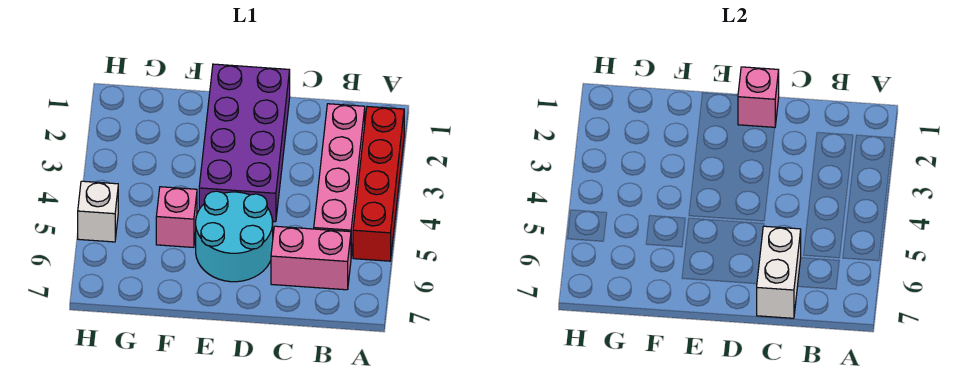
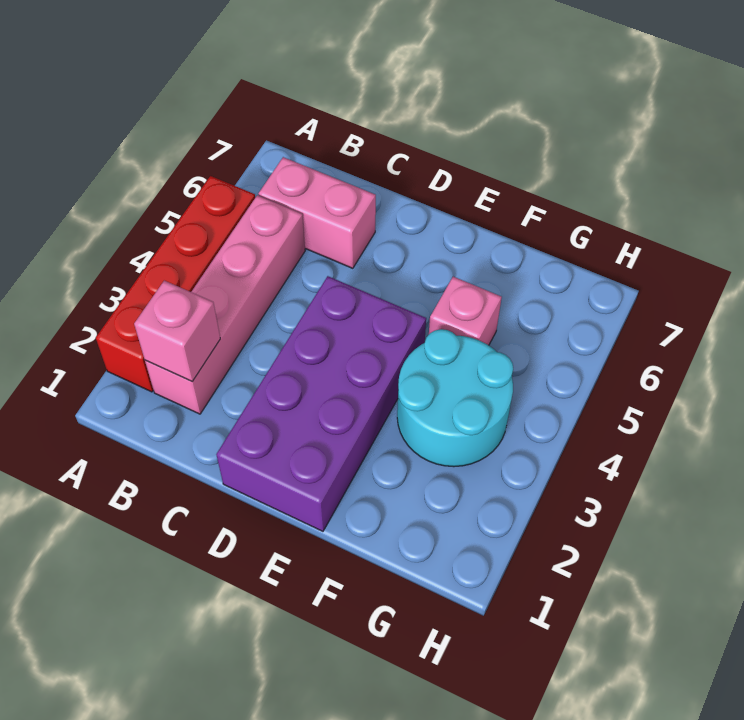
white brick C6:C7 level 2 -> none
pink brick D1 level 2 -> pink brick B2 level 2
cyan round brick D5:E6 level 1 -> cyan round brick F3:G4 level 1
white brick H5 level 1 -> none

